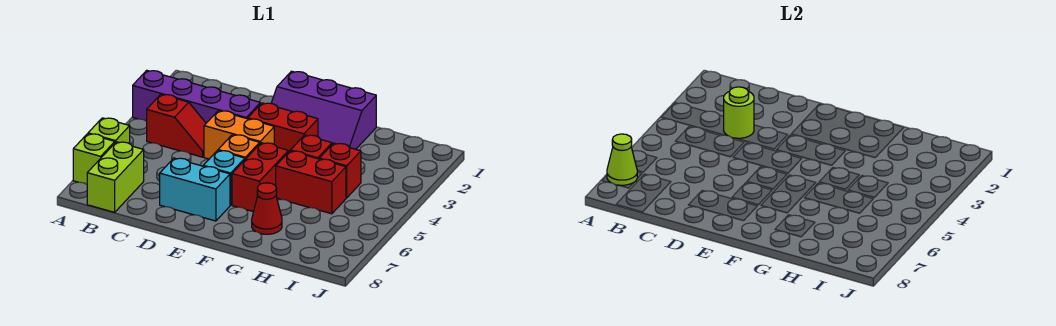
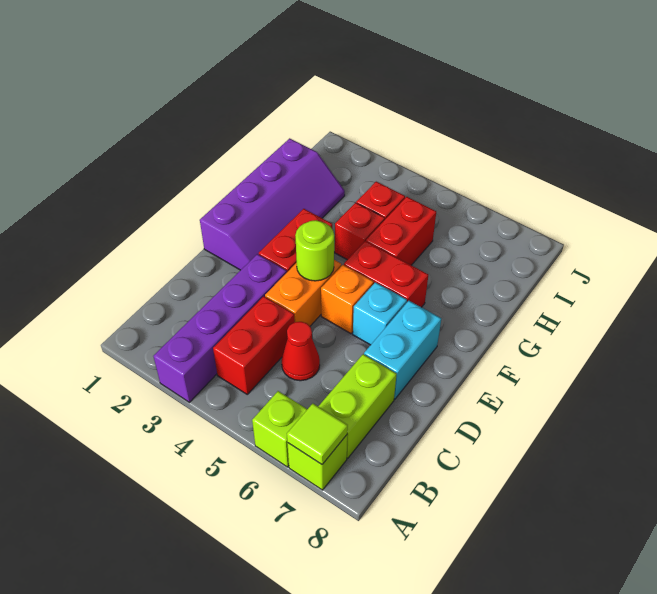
lime cone A7 level 2 -> lime tile A7 level 2
red slope B4:C4 level 1 top B -> red brick B4:C4 level 1
lime brick B7:B8 level 1 -> lime brick B7:C7 level 1
lime round brick C3 level 2 -> lime round brick E4 level 2
purple slope E1:G2 level 1 top 1 -> purple slope E1:H2 level 1 top 1
red cone G7 level 1 -> red cone C5 level 1

